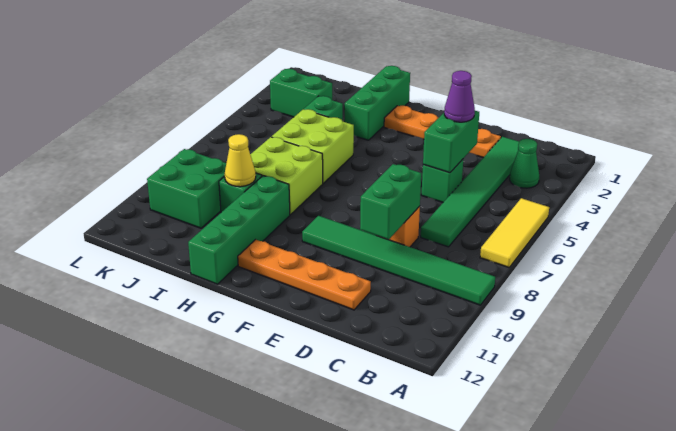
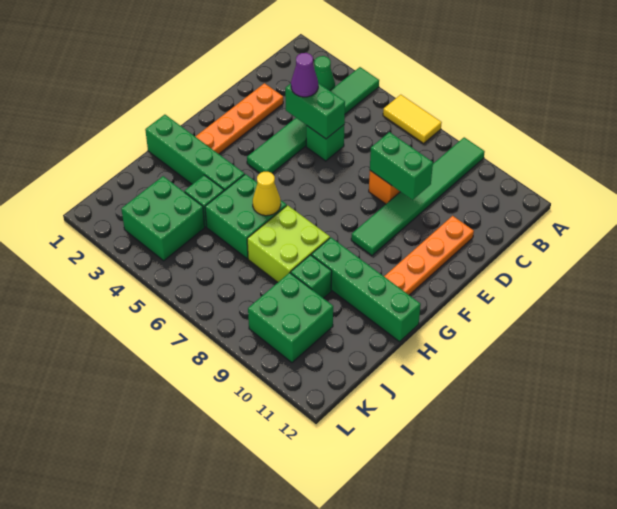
yellow tile A5:A7 level 1 -> yellow tile A6:A7 level 1
green tile C2:C7 level 1 -> green tile A4:F4 level 1
green brick H1:H3 level 1 -> green brick H1:H4 level 1
lime brick H5:I6 level 1 -> green brick H5:I6 level 1
yellow cone I9 level 2 -> yellow cone H6 level 2
green brick J3:K3 level 1 -> green brick J3:K4 level 1

